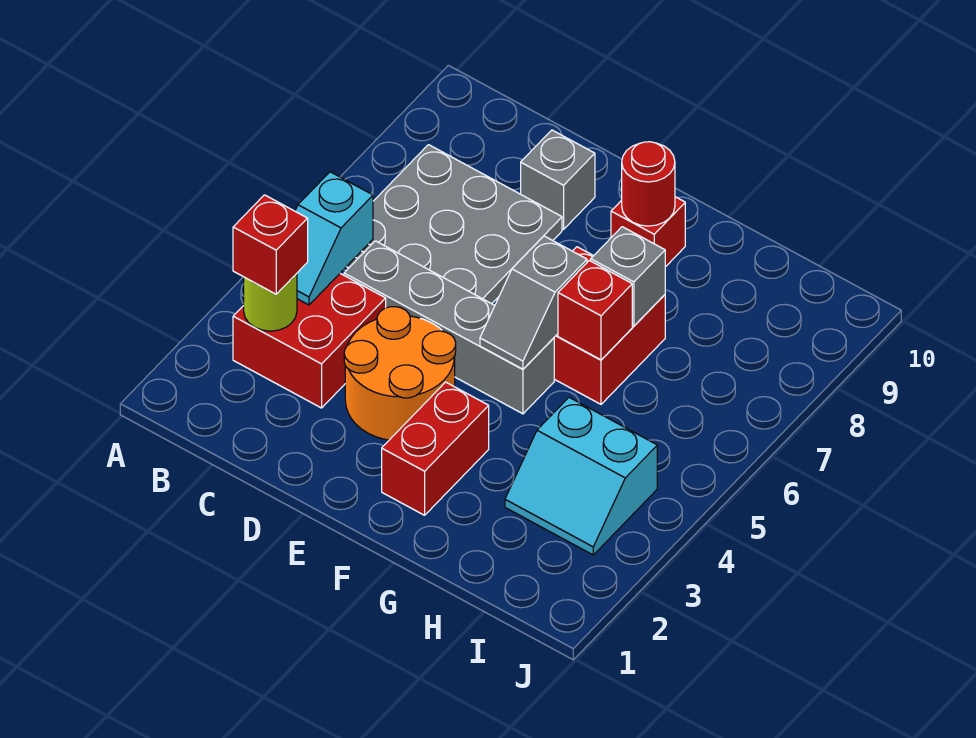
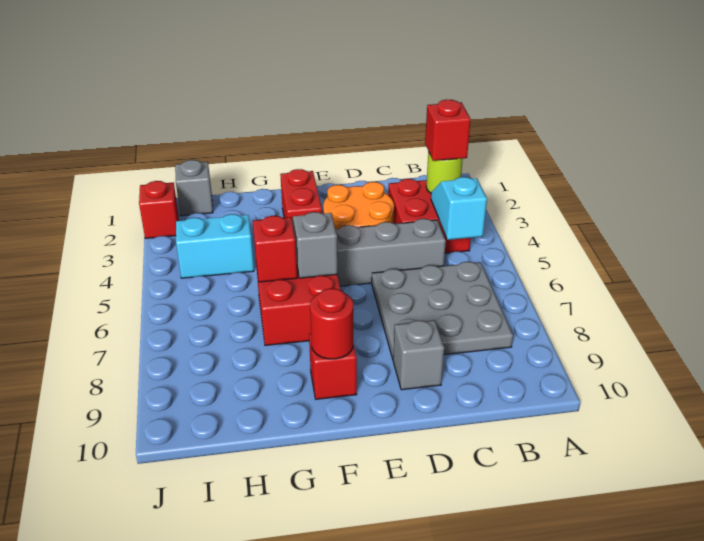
grey brick G7 level 2 -> grey brick I1 level 1
none -> red brick J2 level 1

